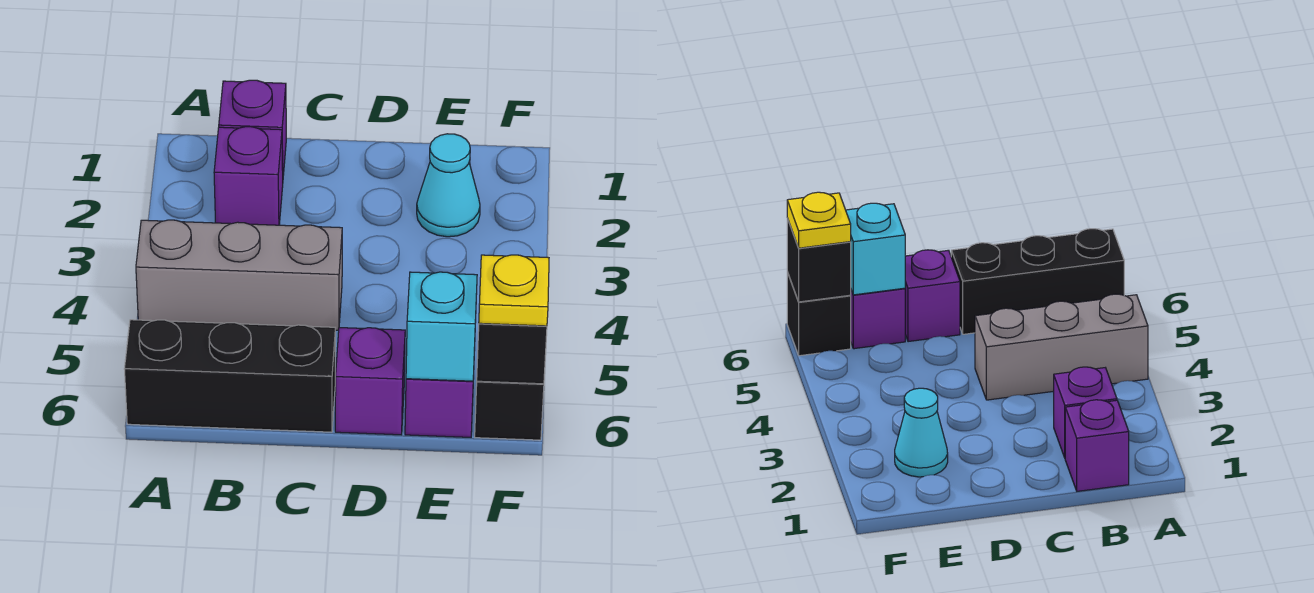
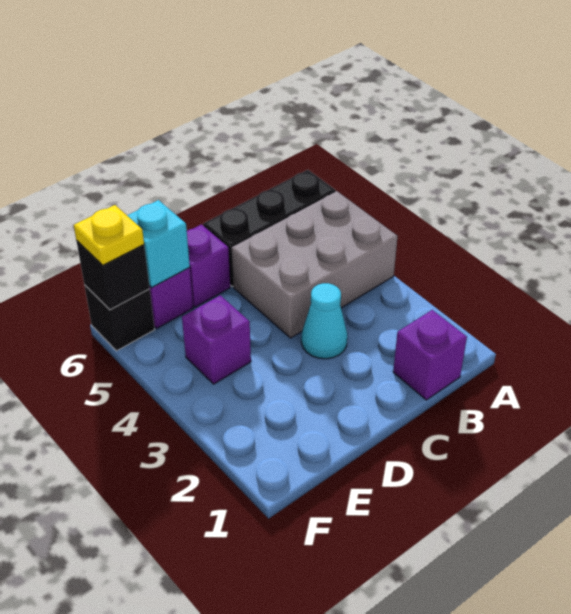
grey brick A4:C4 level 1 -> grey brick A4:C5 level 1
purple brick B2 level 1 -> purple brick E4 level 1
cyan cone E2 level 1 -> cyan cone C3 level 1

